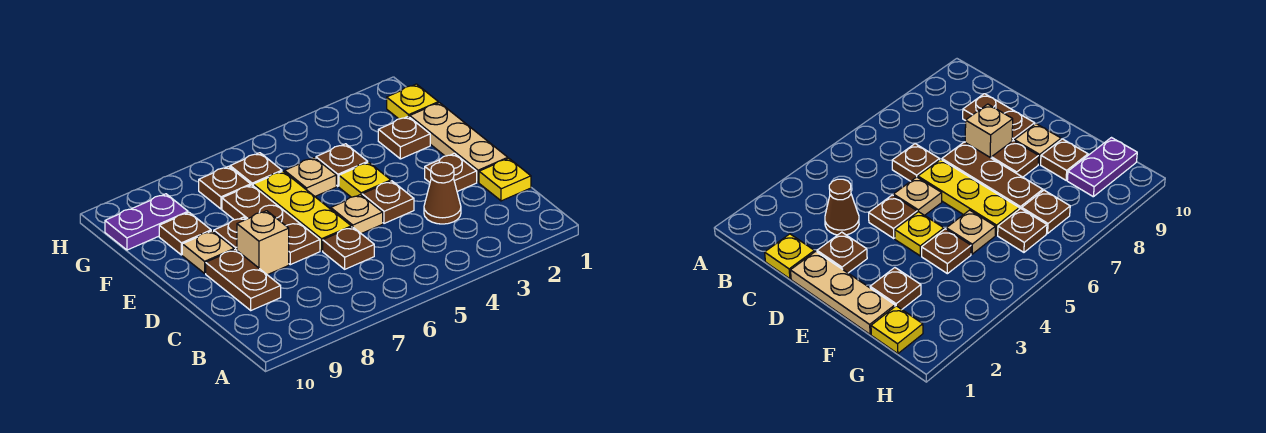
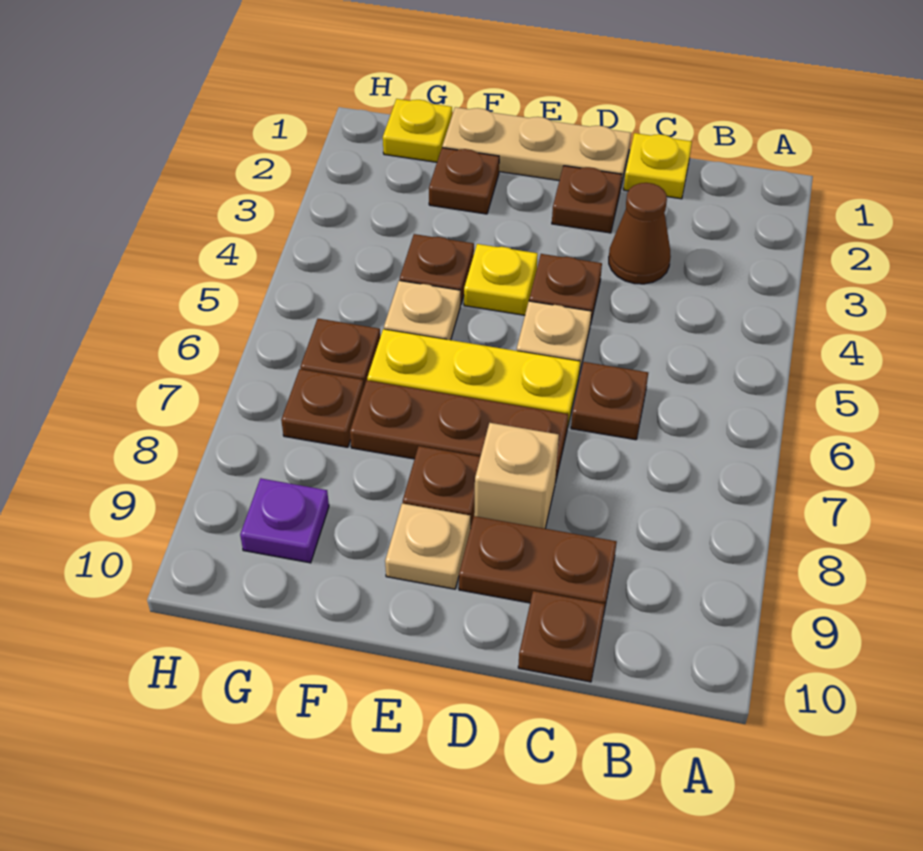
brown plate F9 level 1 -> brown plate C10 level 1
purple plate G9:G10 level 1 -> purple plate G9 level 1

